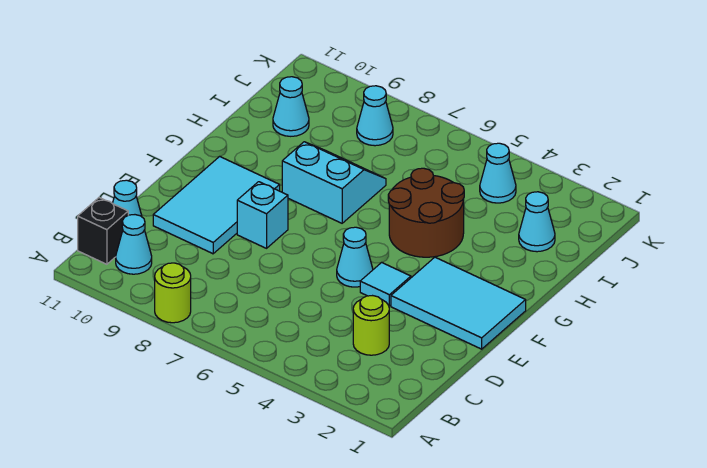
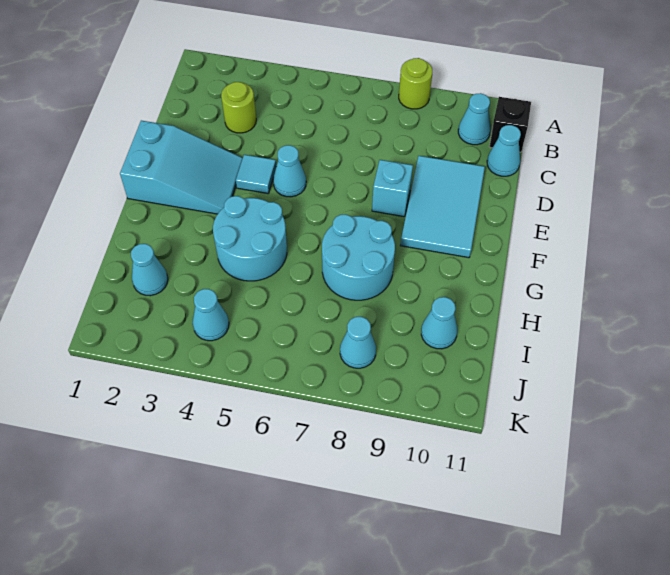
cyan tile E1:F3 level 1 -> cyan slope E1:F3 level 1 top 1
brown round brick G4:H5 level 1 -> cyan round brick G4:H5 level 1
cyan slope G7:H8 level 1 top G -> cyan round brick G7:H8 level 1

